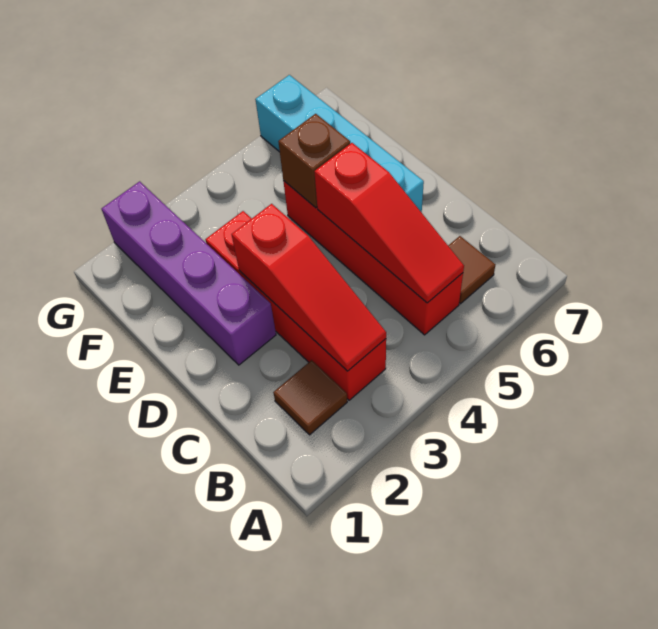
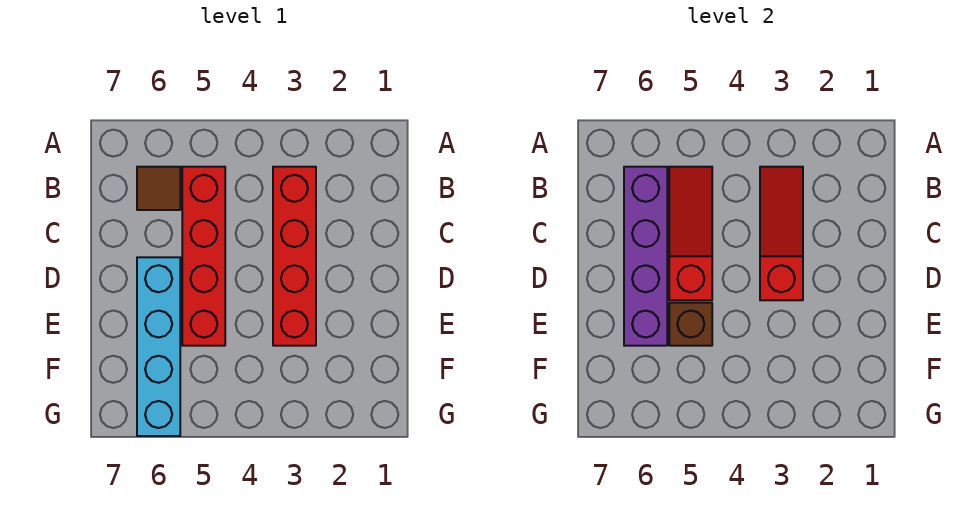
brown tile B2 level 1 -> none
purple brick D2:G2 level 1 -> purple brick B6:E6 level 2

